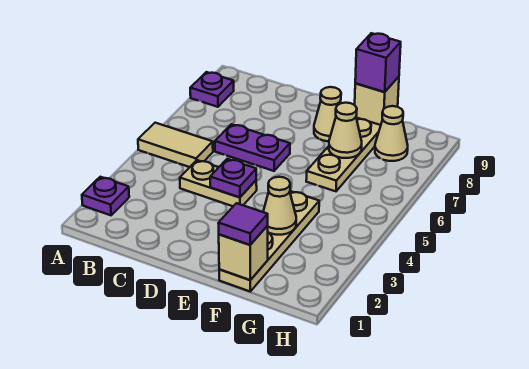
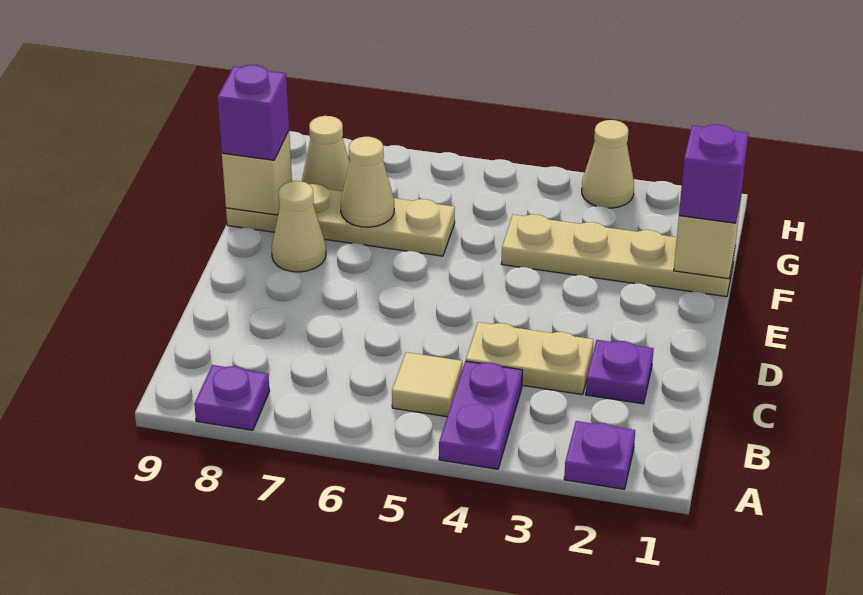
tan tile A5:B5 level 1 -> tan tile B5 level 1
tan plate C4:D4 level 1 -> tan plate C3:C4 level 1
purple plate C6:D6 level 1 -> purple plate A4:B4 level 1
purple plate D4 level 2 -> purple plate C2 level 1
purple tile F1 level 3 -> purple brick F1 level 3
tan cone F3 level 2 -> tan cone H3 level 1

